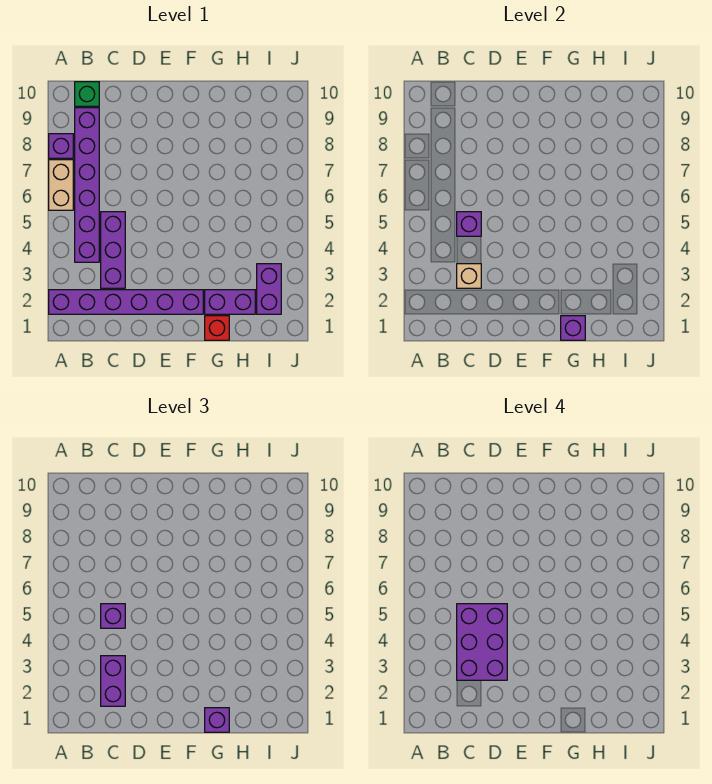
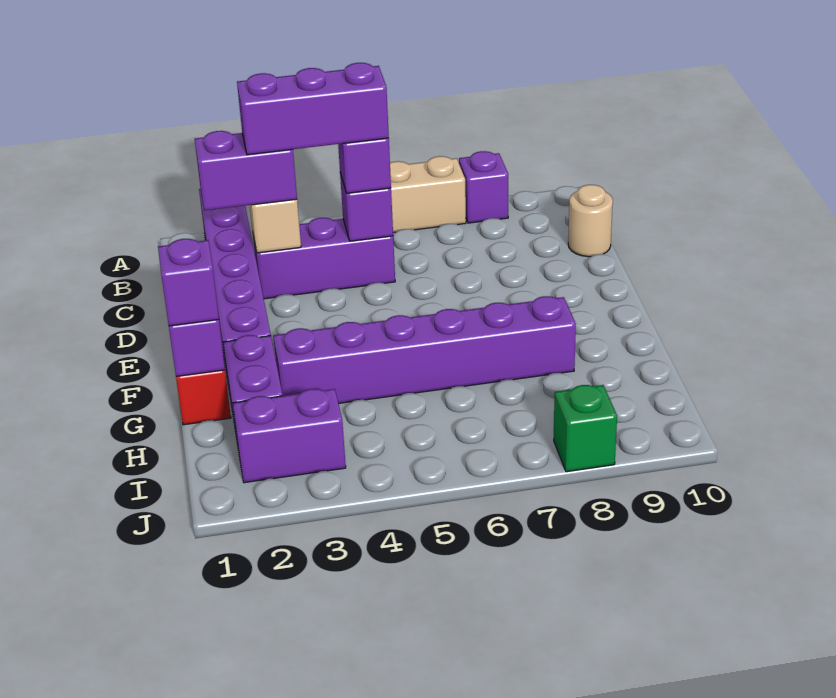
purple brick B4:B9 level 1 -> purple brick G3:G8 level 1
green brick B10 level 1 -> green brick J8 level 1
purple brick C3:D5 level 4 -> purple brick C3:C5 level 4
none -> tan round brick C10 level 1

